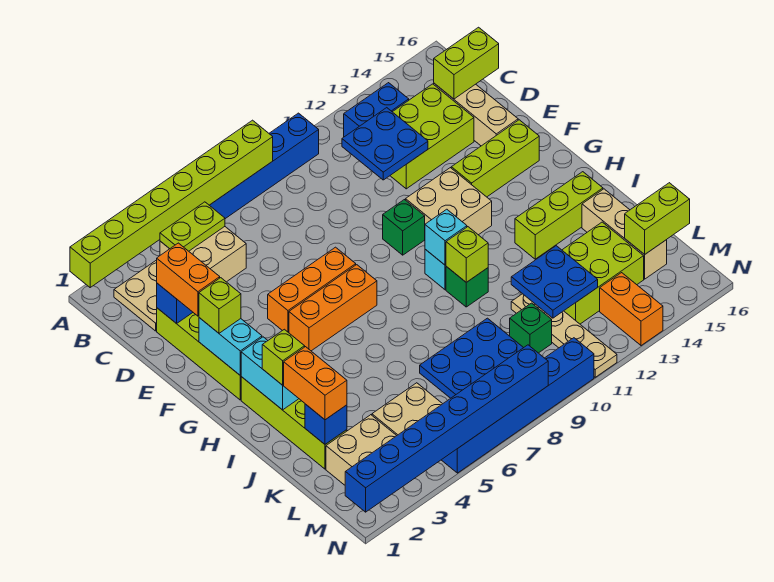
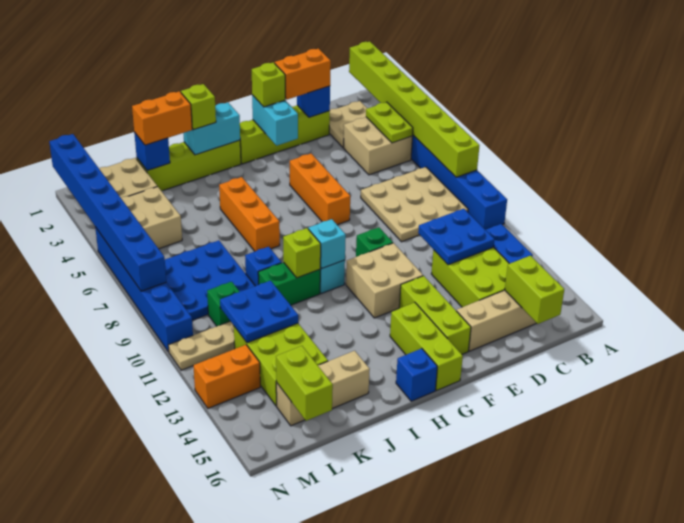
none -> tan plate B7:D9 level 1
cyan brick F2:G2 level 2 -> cyan brick F2:F3 level 2
orange brick G5:G7 level 1 -> orange brick I5:I7 level 1
none -> blue brick H16 level 1
green brick I10 level 1 -> green brick I10:J10 level 1
lime brick I13:I15 level 1 -> lime brick G14:G16 level 1
none -> blue brick J9 level 1

